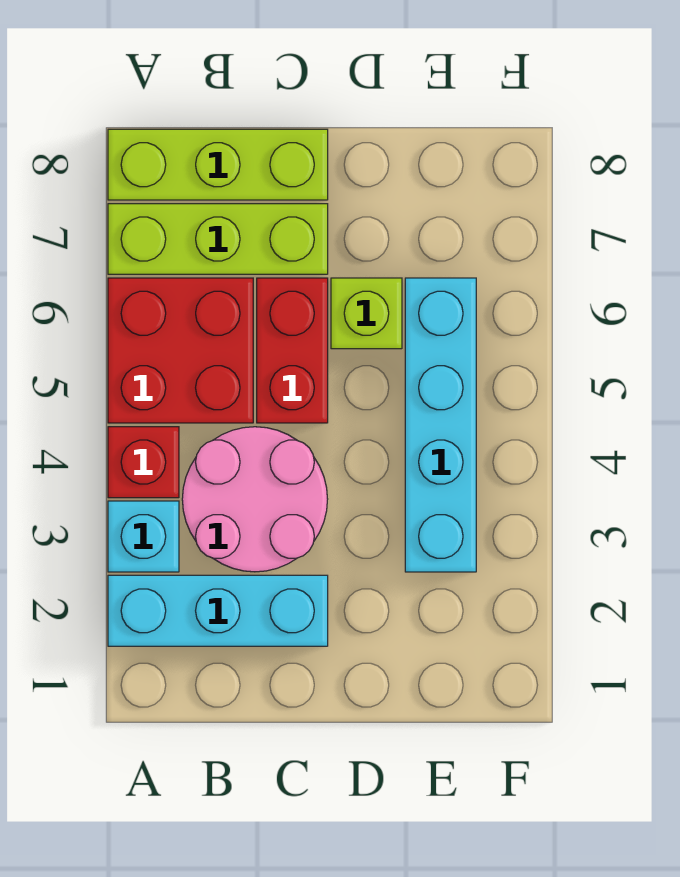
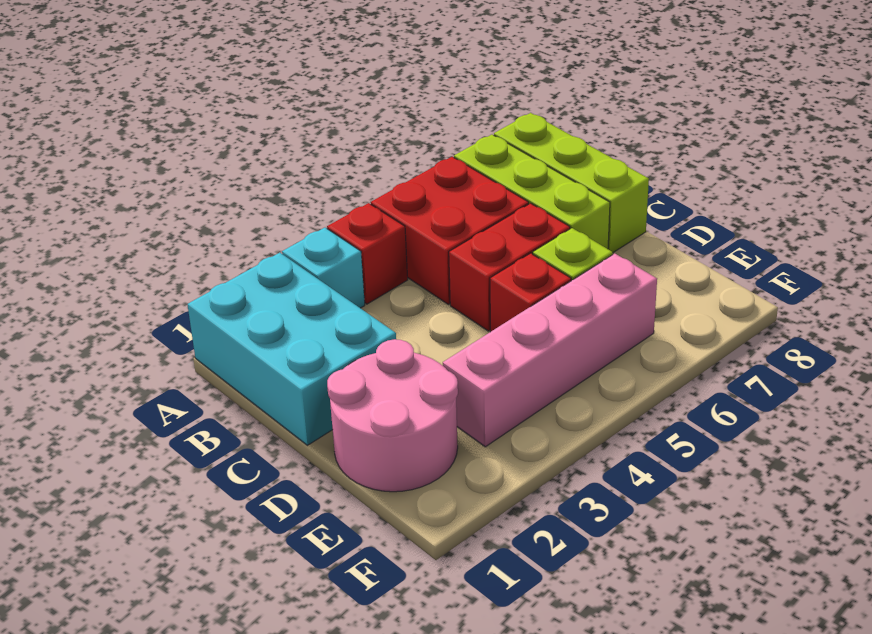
cyan brick A2:C2 level 1 -> cyan brick A1:C2 level 1
pink round brick B3:C4 level 1 -> pink round brick D1:E2 level 1
none -> red brick D5 level 1
cyan brick E3:E6 level 1 -> pink brick E3:E6 level 1

